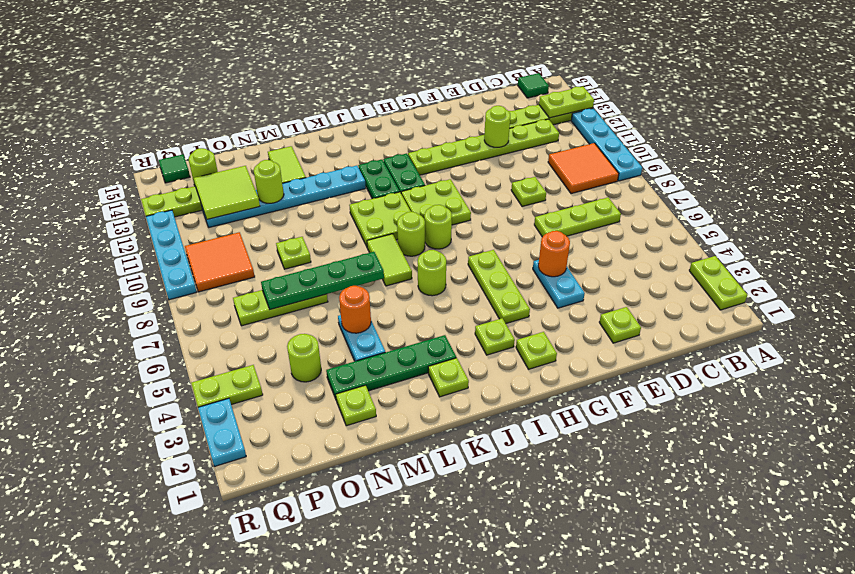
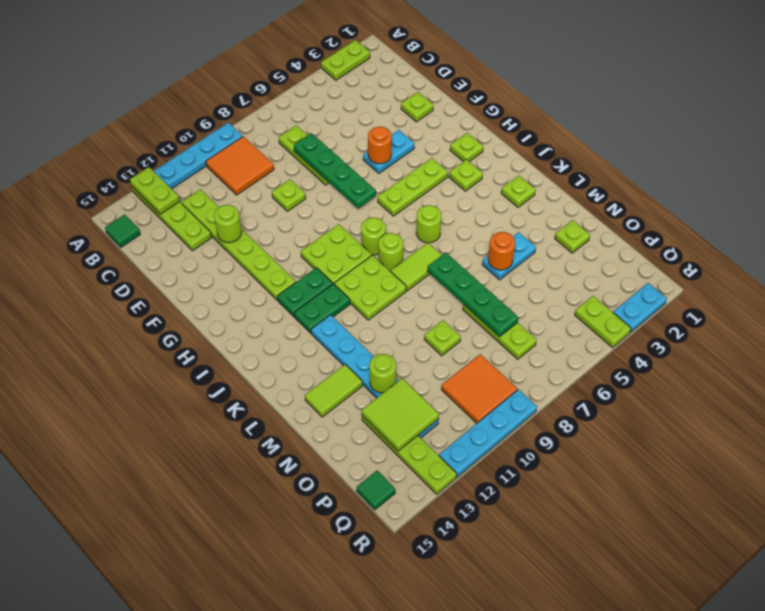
green plate K3:N3 level 1 -> green plate D7:G7 level 2
lime round brick O4 level 1 -> none
lime round brick P14 level 1 -> none

